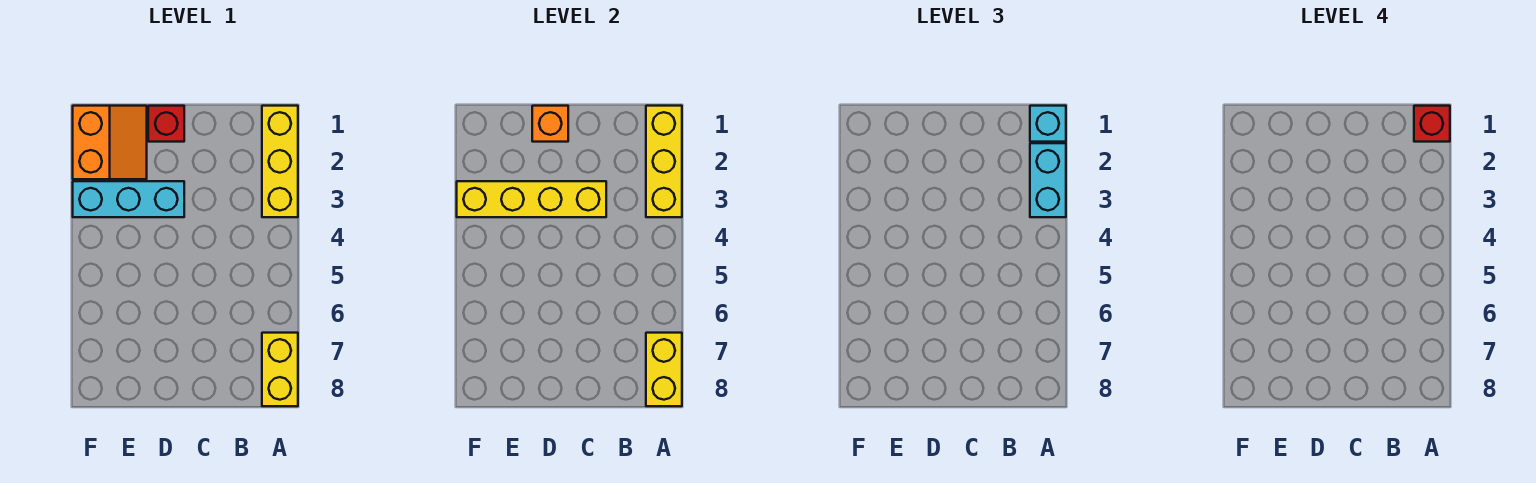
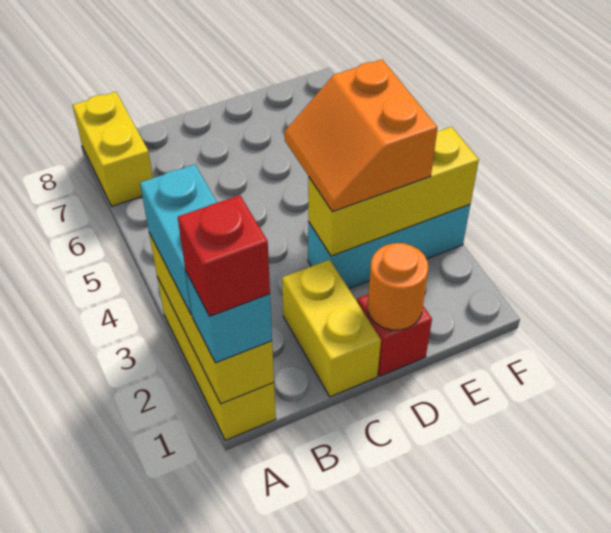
yellow brick A7:A8 level 2 -> yellow brick C1:C2 level 1
yellow brick C3:F3 level 2 -> yellow brick D3:F3 level 2
orange brick D1 level 2 -> orange round brick D1 level 2
orange slope E1:F2 level 1 top F -> orange slope D3:E4 level 3 top E

